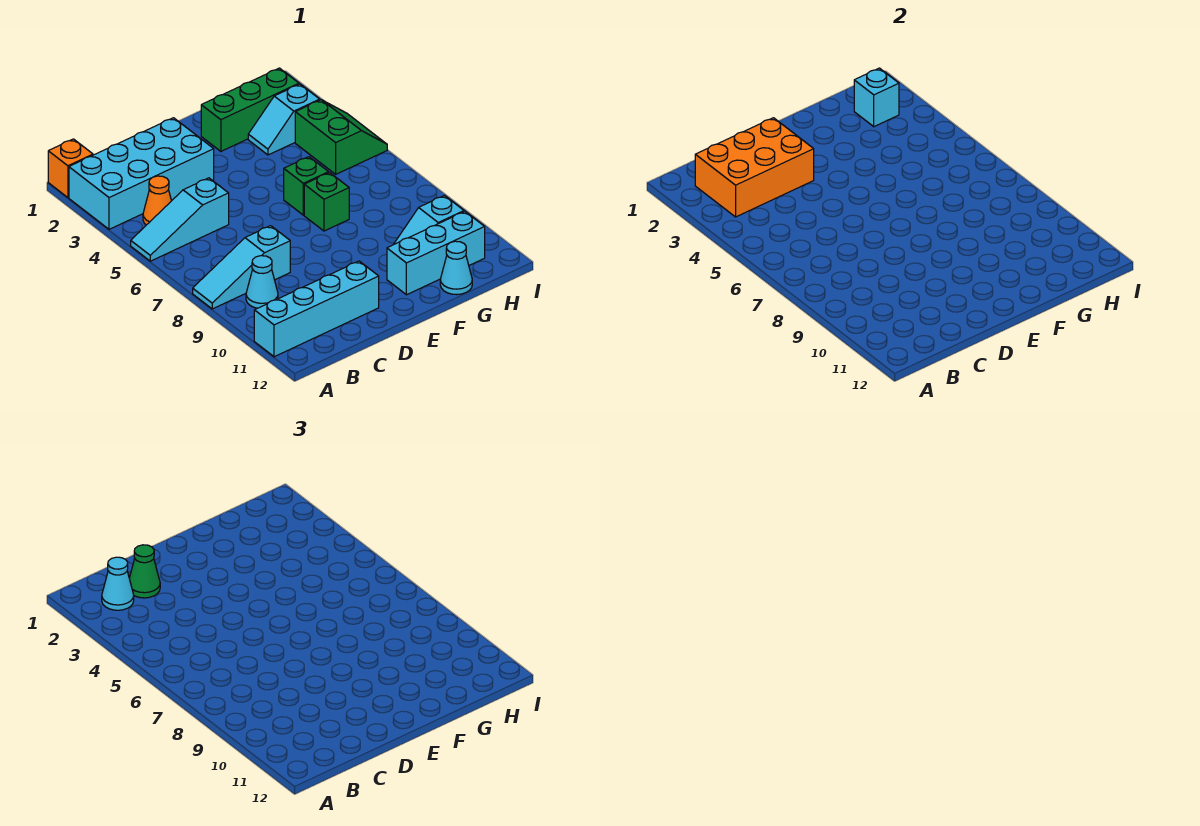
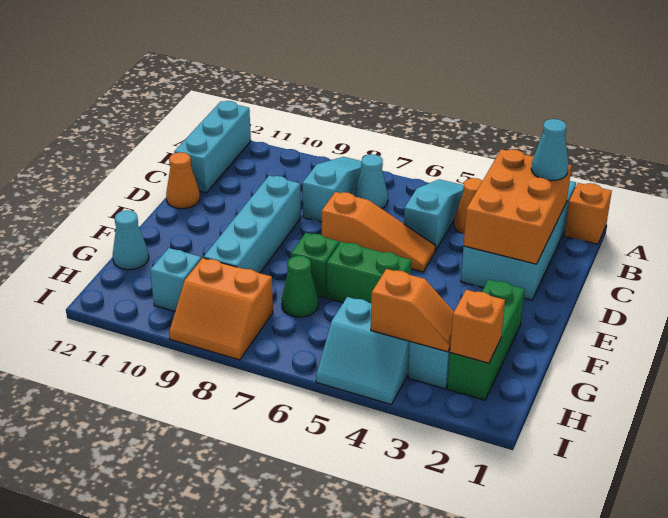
cyan brick A11:D11 level 1 -> cyan brick D9:G9 level 1
cyan cone B9 level 1 -> cyan cone B7 level 1
green cone C2 level 3 -> green cone G7 level 1
none -> orange slope D5:D7 level 1 top 7
none -> orange cone D12 level 1
green brick F6 level 1 -> green brick F5:F6 level 1
cyan brick F11:H11 level 1 -> cyan brick A12:C12 level 1
cyan brick H2 level 2 -> orange brick H2 level 2
none -> orange slope H3:H4 level 2 top 4
green slope H4:I5 level 1 top H -> cyan slope H4:I5 level 1 top H
none -> orange slope H8:I9 level 1 top H

